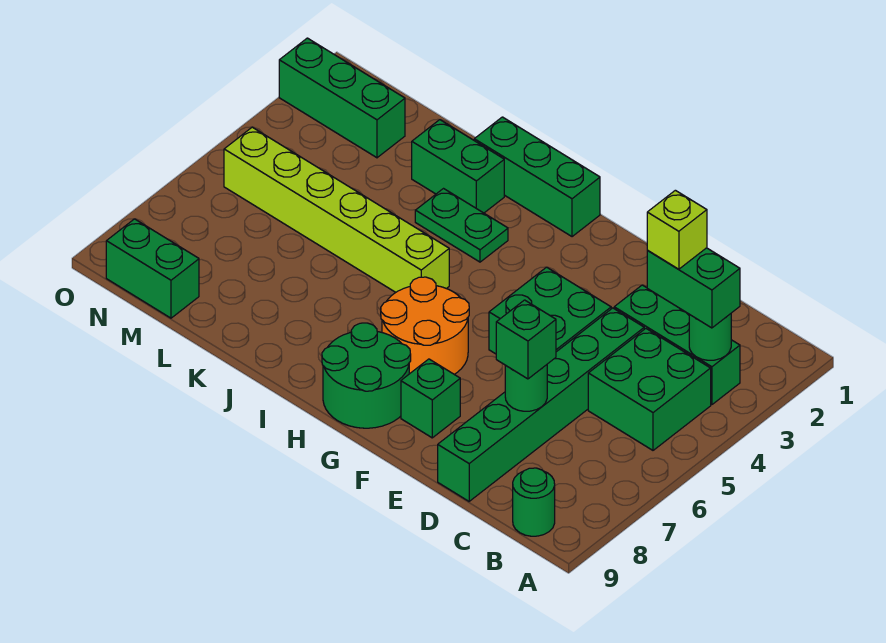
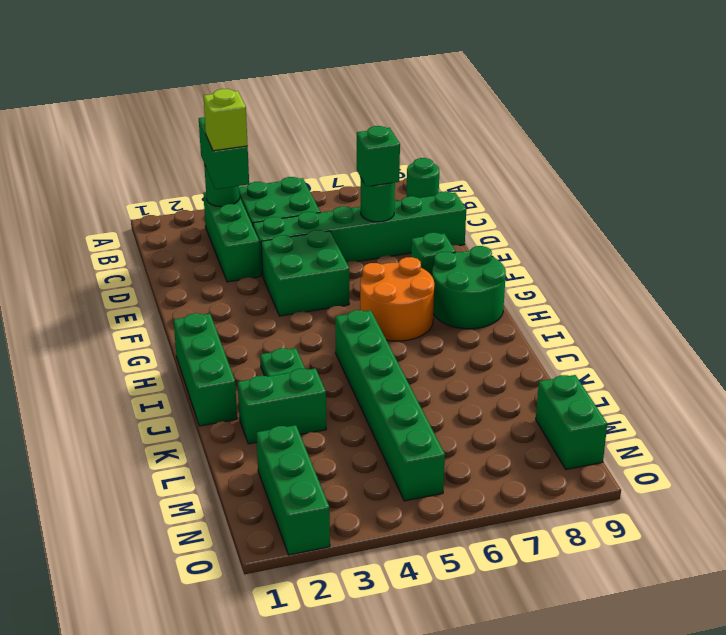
lime brick I5:N5 level 1 -> green brick I5:N5 level 1
green brick J2:K2 level 1 -> green brick K2:K3 level 1

